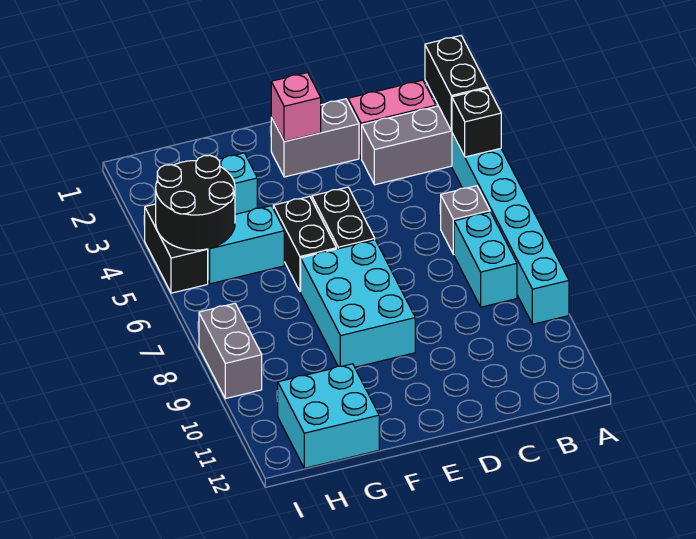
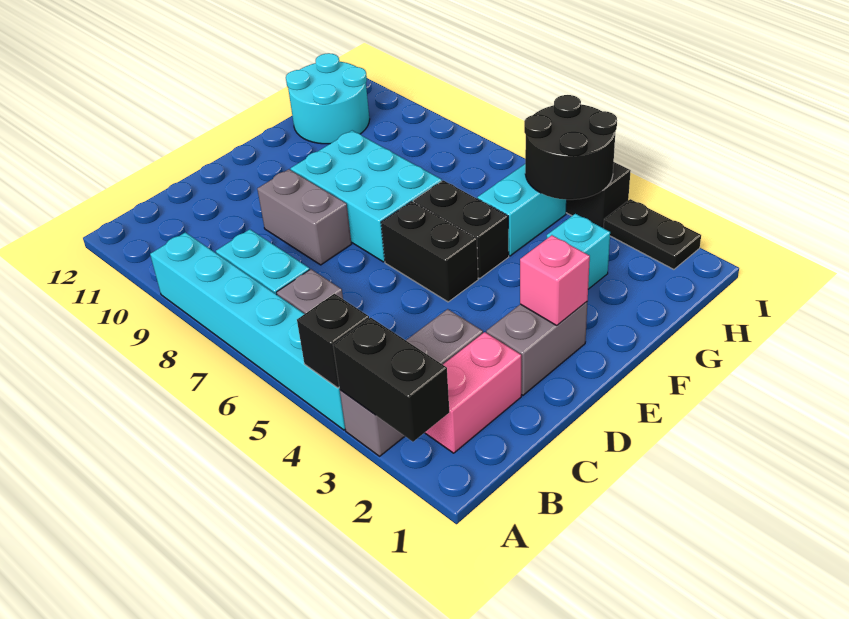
cyan brick G11:H12 level 1 -> cyan round brick G11:H12 level 1
none -> black plate I2:I3 level 1
grey brick I8:I9 level 1 -> grey brick D8:D9 level 1

